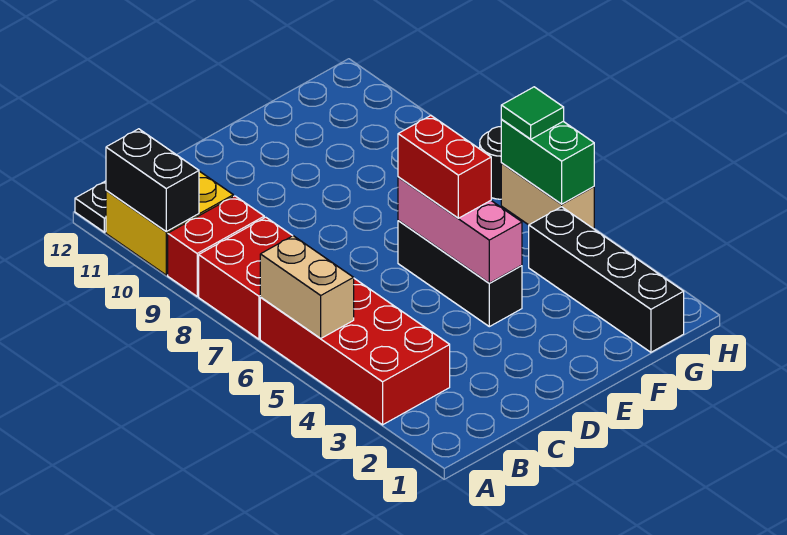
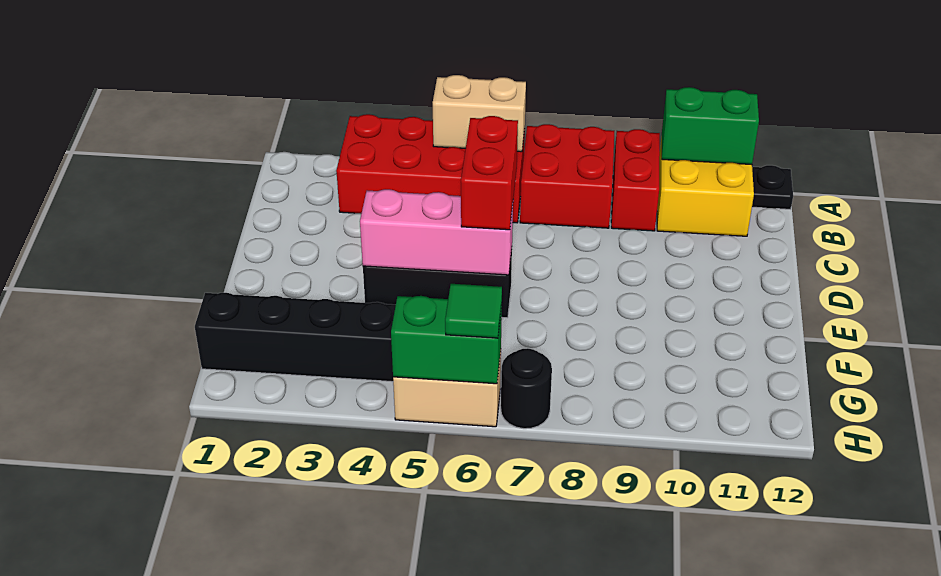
black brick A10:A11 level 2 -> green brick A10:A11 level 2
red brick E5:E6 level 3 -> red brick D6:E6 level 3

